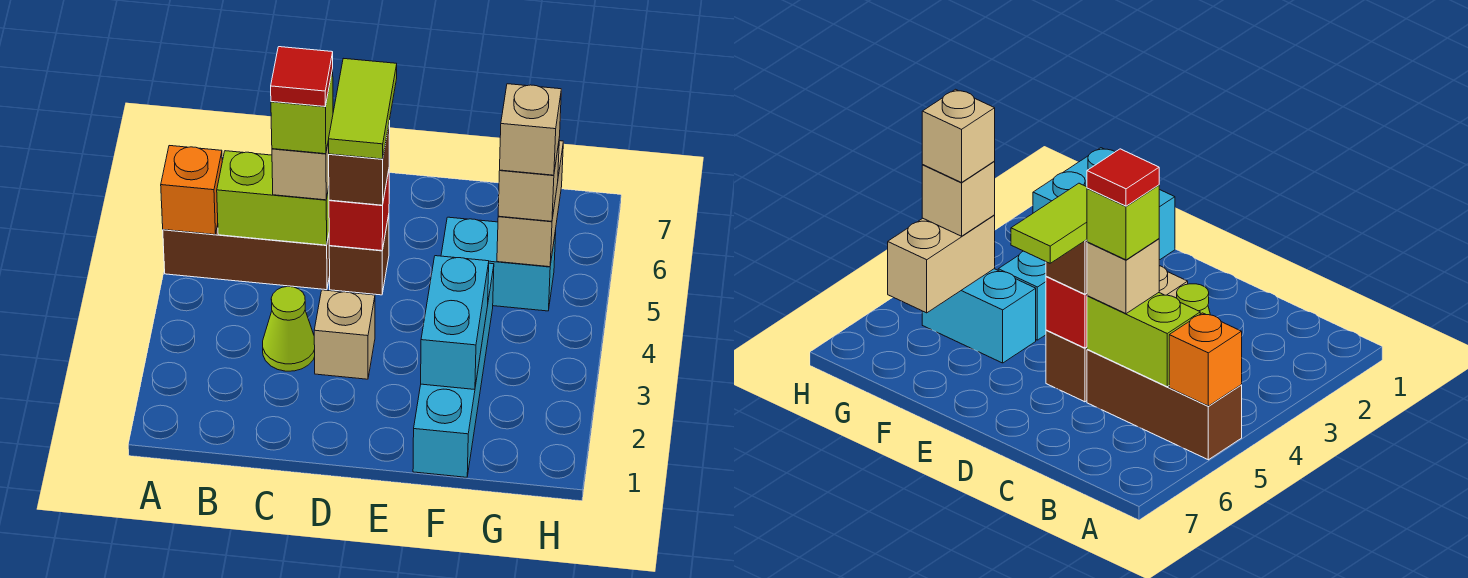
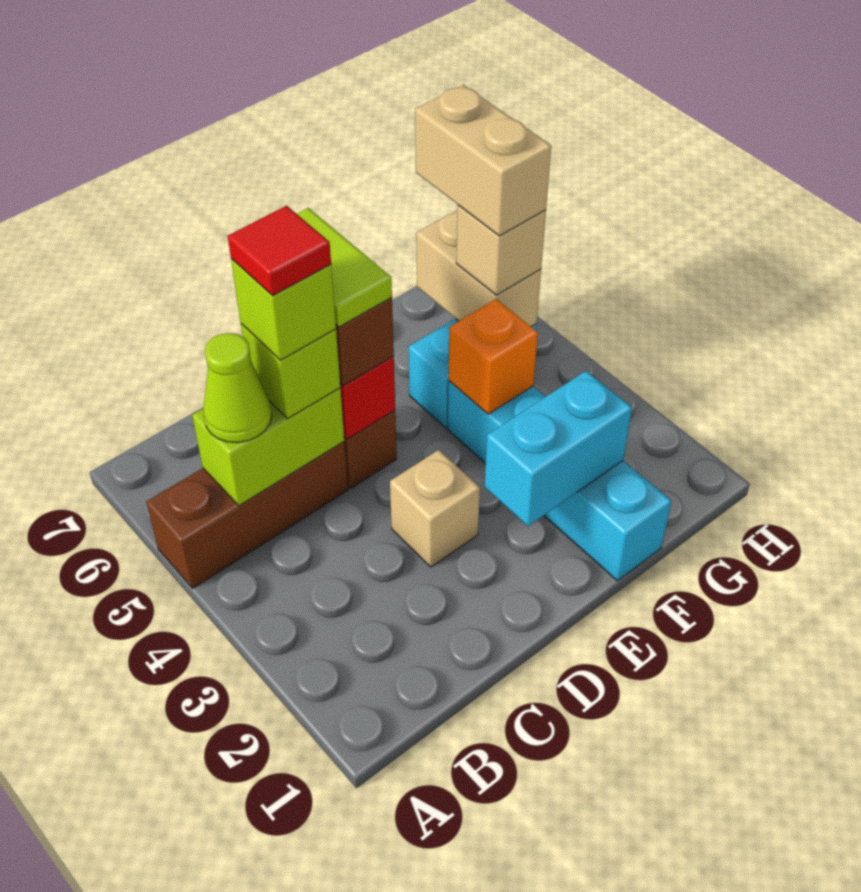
orange brick A5 level 2 -> orange brick F4 level 2
lime cone C3 level 1 -> lime cone B5 level 3
tan brick C5 level 3 -> lime brick C5 level 3
cyan brick F2:F3 level 2 -> cyan brick E2:F2 level 2
tan brick G5 level 4 -> tan brick G5:G6 level 4

